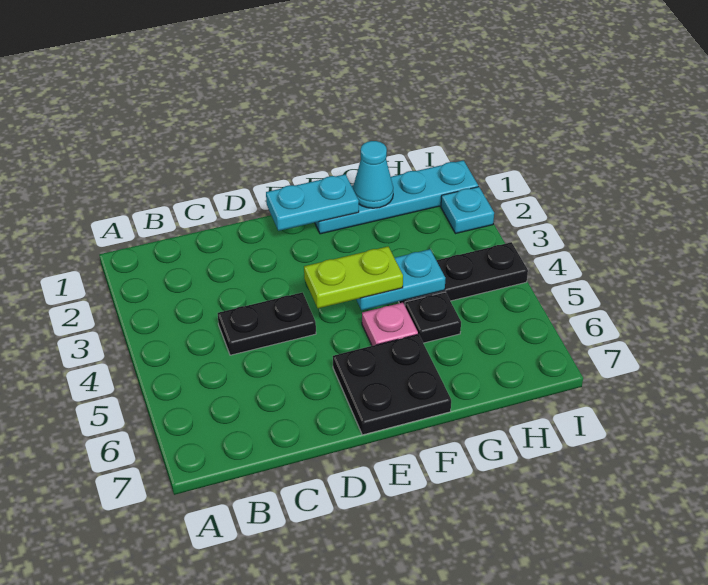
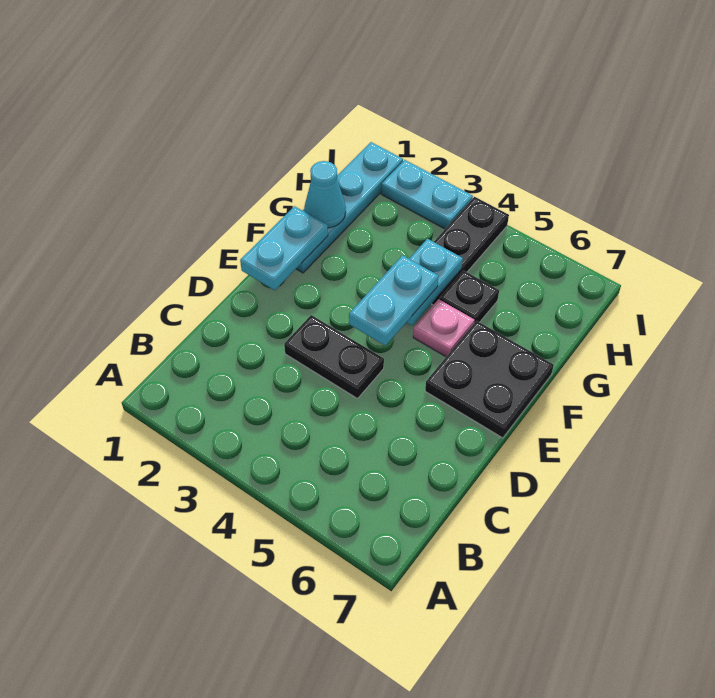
black plate C4:D4 level 1 -> black plate D3:D4 level 1
lime plate E4:F4 level 3 -> cyan plate E4:F4 level 3
cyan plate I2 level 1 -> cyan plate I2:I3 level 1

